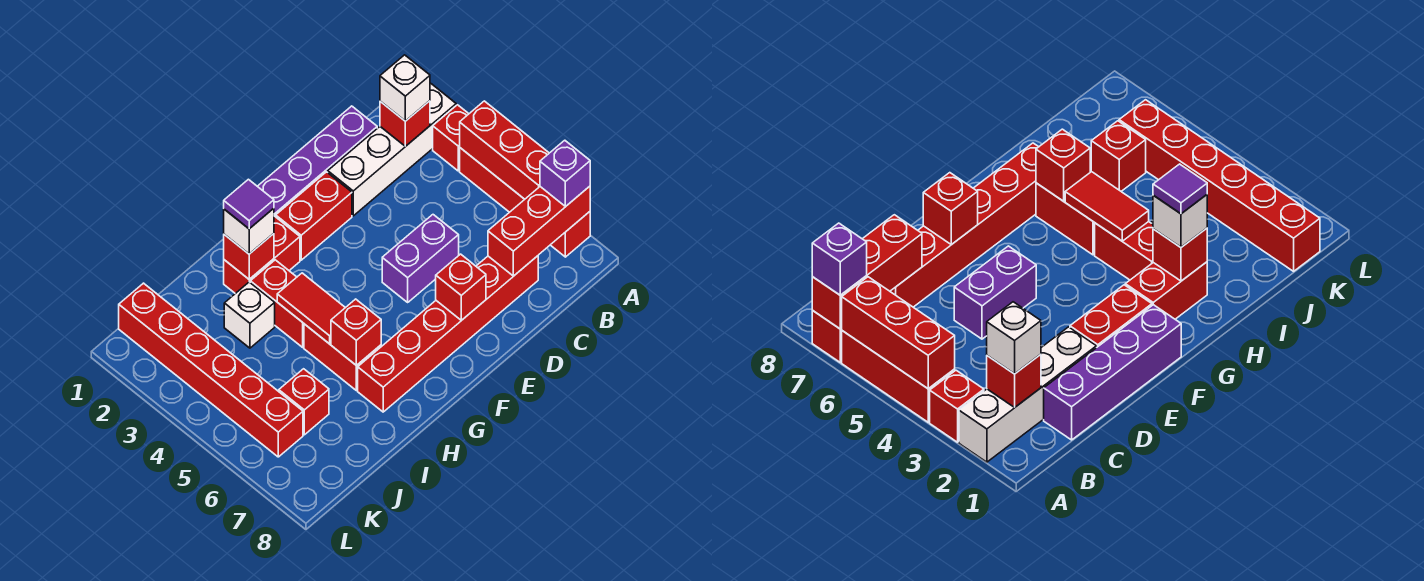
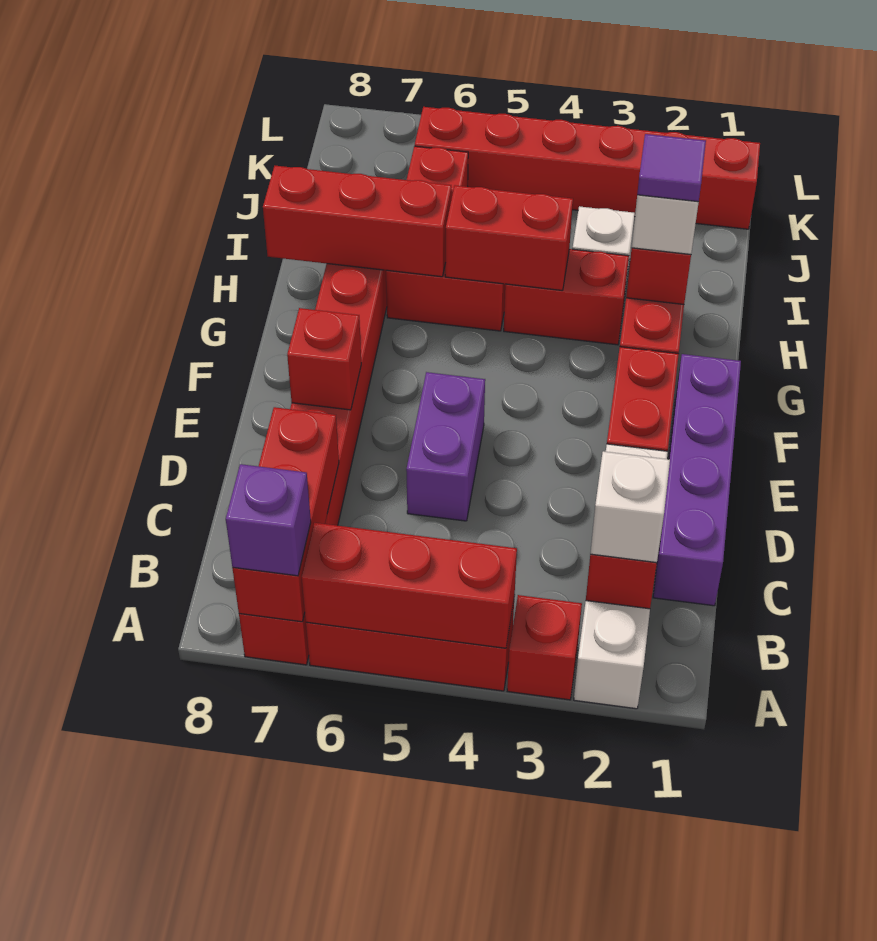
red tile H4:H5 level 2 -> red brick H4:H5 level 2
red brick H6 level 2 -> red brick H6:H8 level 2

